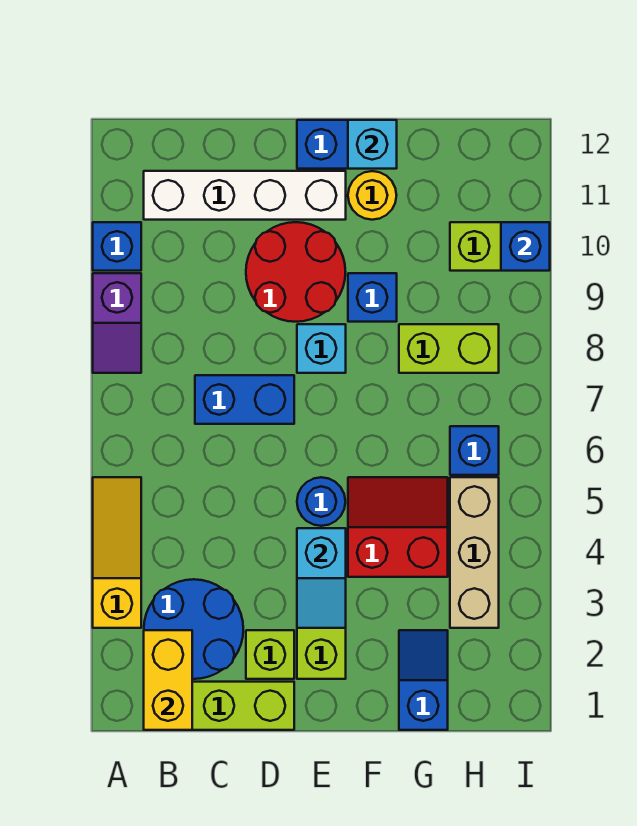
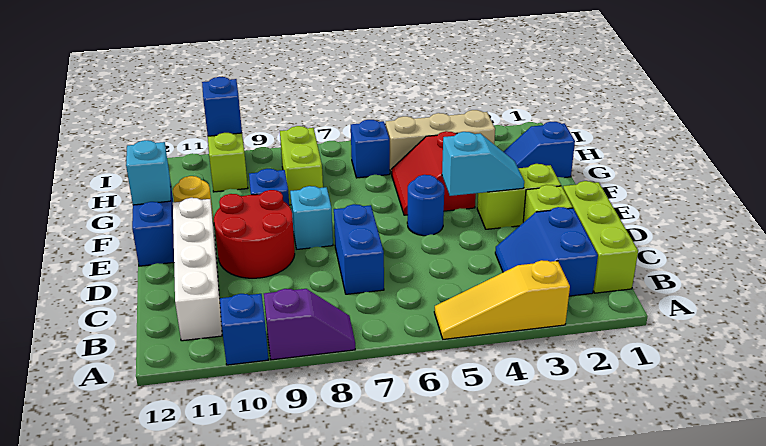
yellow brick B1:B2 level 2 -> none
blue round brick B2:C3 level 1 -> blue slope B2:C3 level 1 top 2

